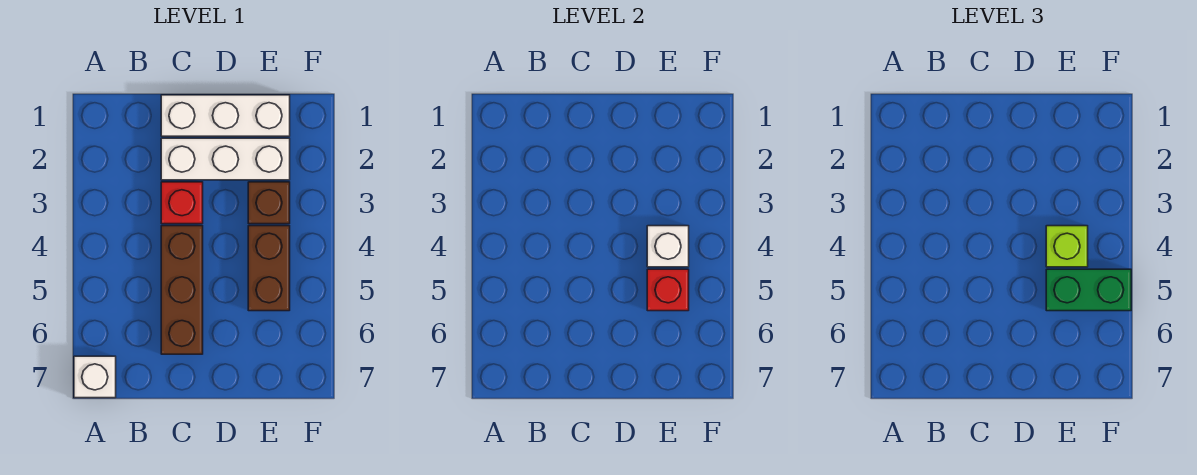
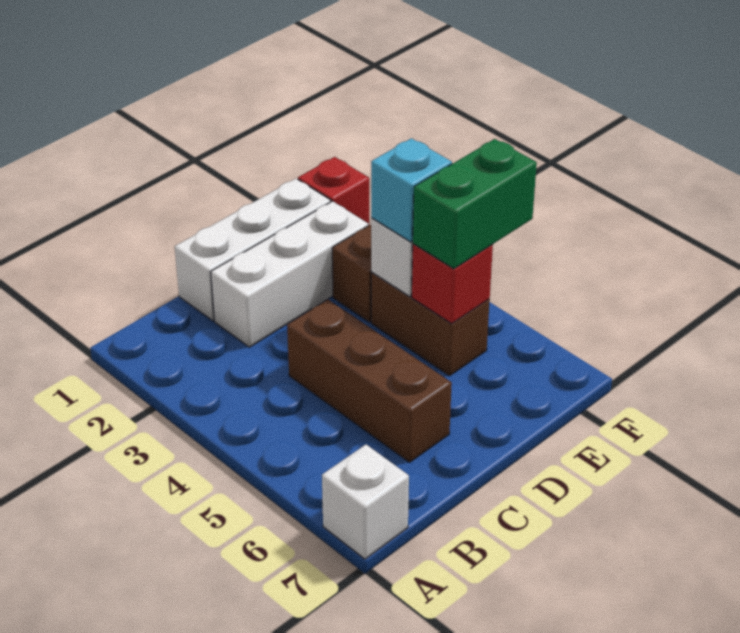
red brick C3 level 1 -> red brick F1 level 1
lime brick E4 level 3 -> cyan brick E4 level 3

